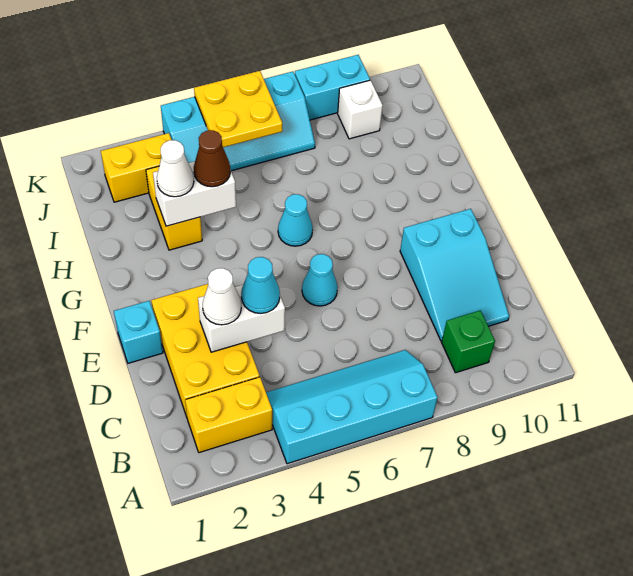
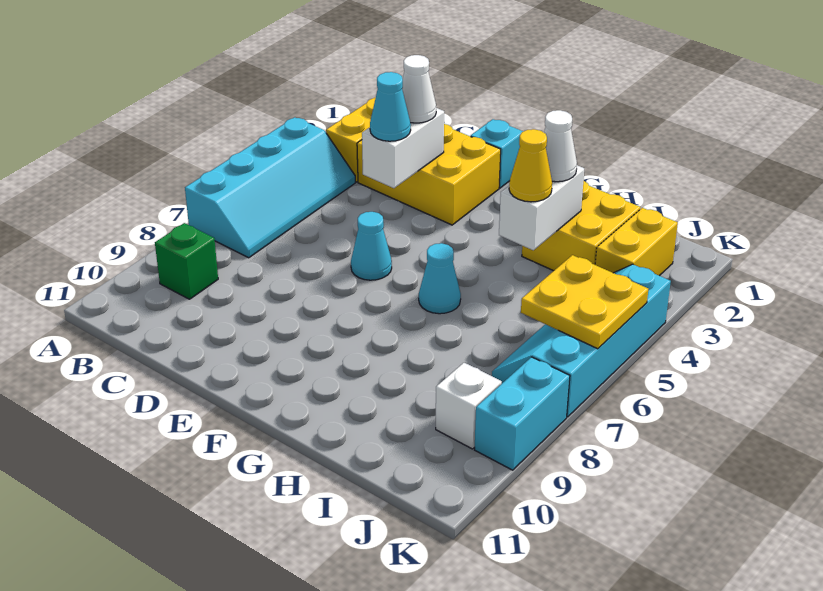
cyan slope C9:E10 level 1 top E -> none
yellow brick H3:I3 level 1 -> yellow brick H2:I3 level 1
brown cone H4 level 3 -> yellow cone H4 level 3

